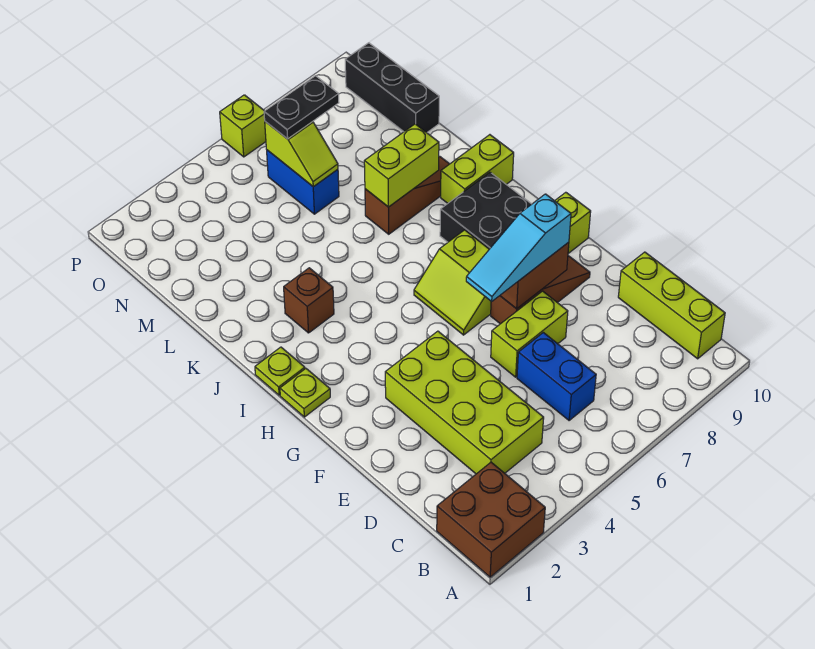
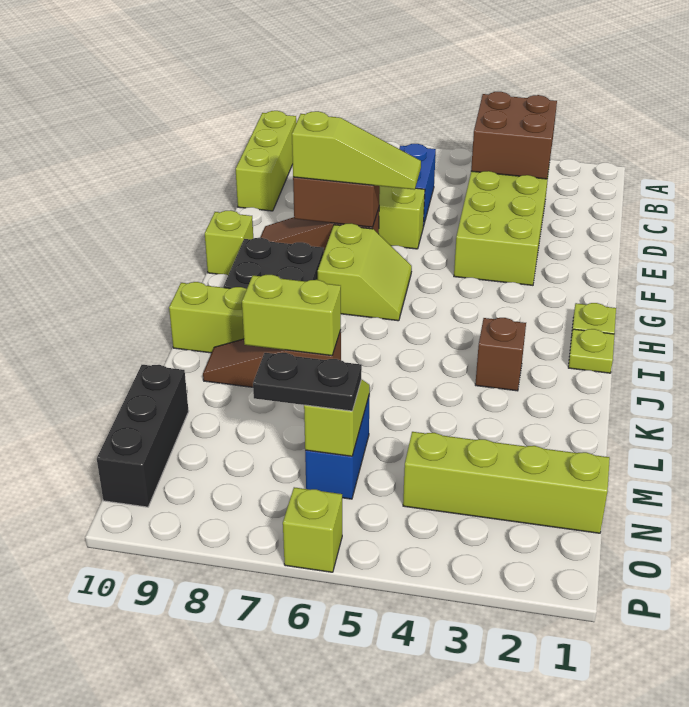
brown brick A1:B2 level 1 -> brown brick B3:C4 level 2
cyan slope F6:F8 level 3 top 8 -> lime slope F6:F8 level 3 top 8
none -> lime brick N1:N4 level 1

